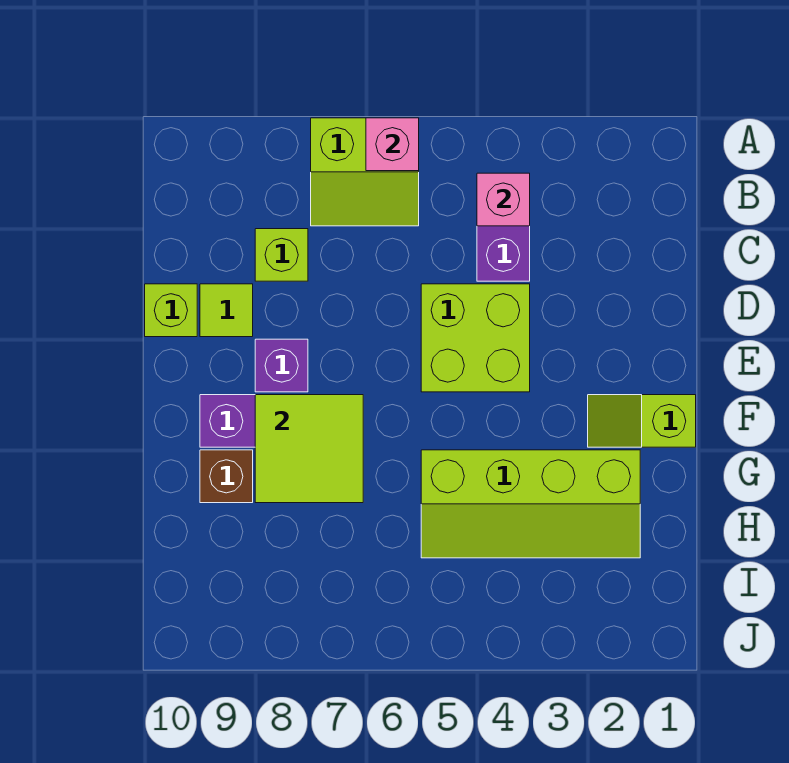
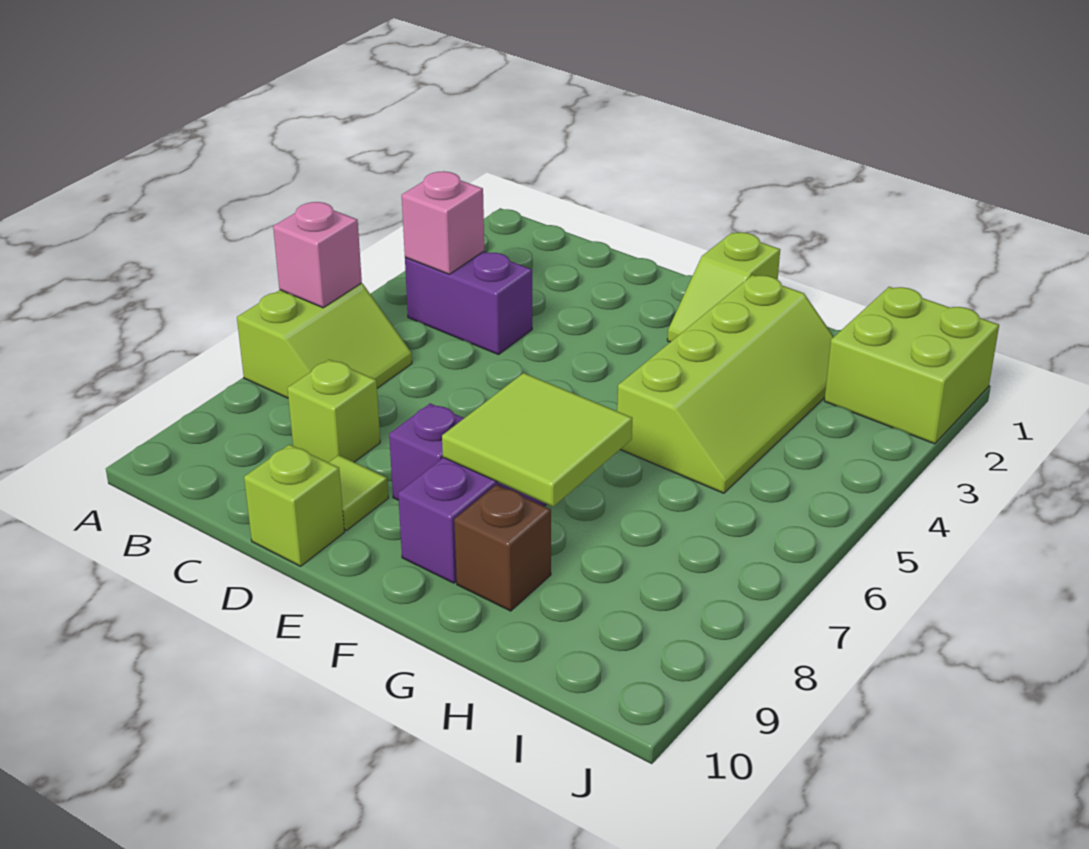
lime brick D4:E5 level 1 -> lime brick I1:J2 level 1

